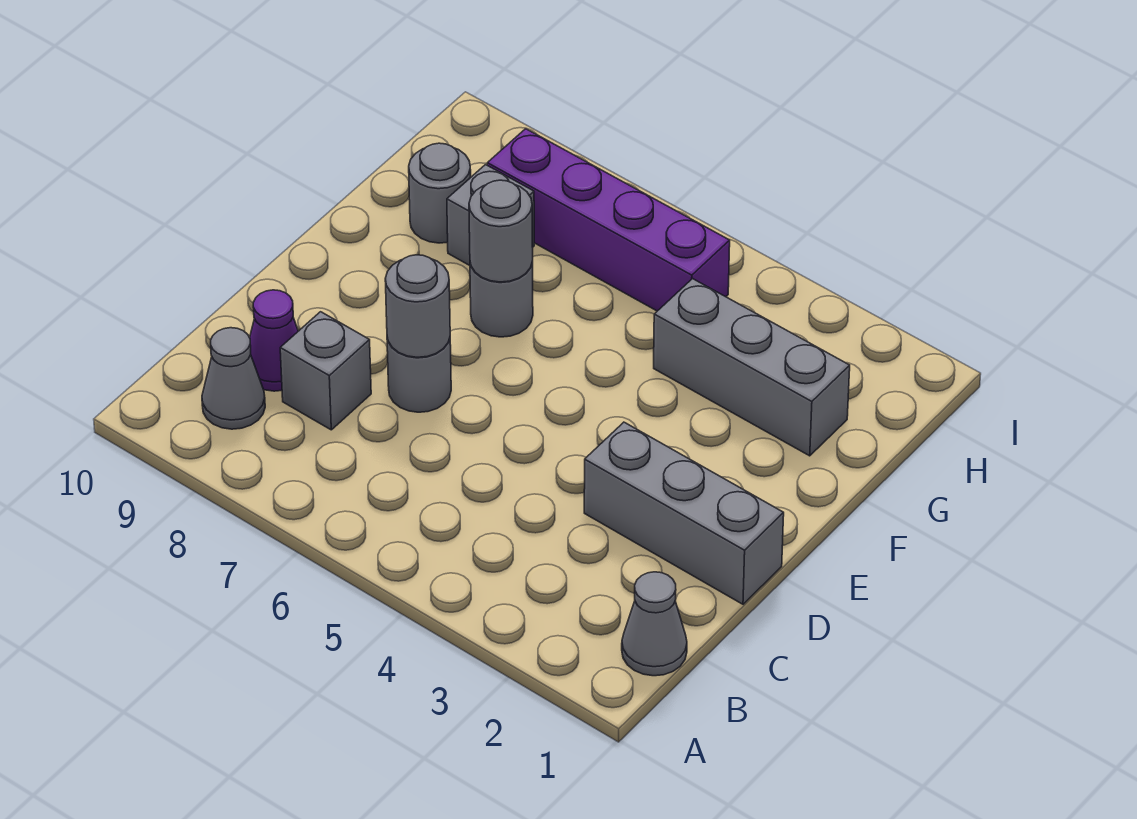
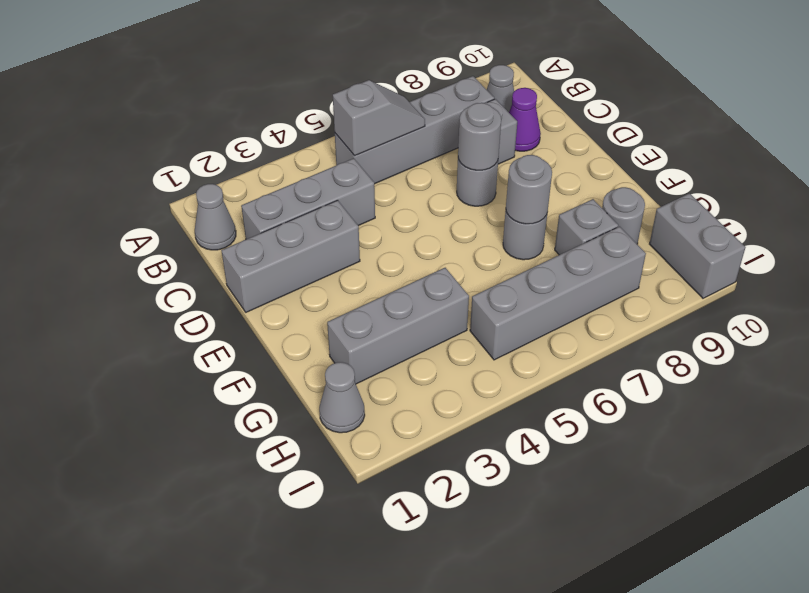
none -> grey brick B5:B8 level 1
none -> grey slope B5:B6 level 2 top 5
none -> grey brick C2:C4 level 1
none -> grey cone H1 level 1
purple brick H5:H8 level 1 -> grey brick H5:H8 level 1
none -> grey brick H10:I10 level 1

